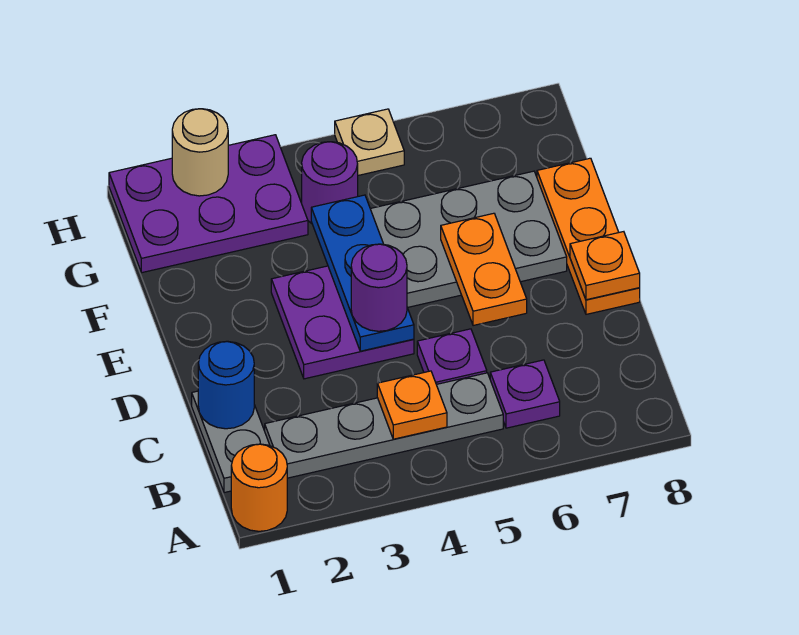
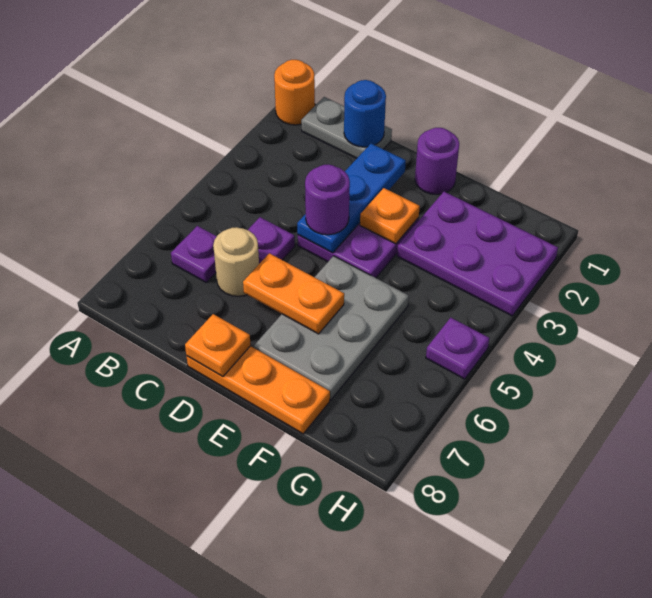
grey plate B2:B5 level 1 -> none
orange plate B4 level 2 -> orange plate E3 level 2
blue plate D4:F4 level 2 -> blue plate D2:D4 level 2
purple plate G1:H3 level 1 -> purple plate F2:H3 level 1
purple round brick G4 level 1 -> purple round brick E1 level 1
tan round brick H2 level 2 -> tan round brick C6 level 1
tan plate H5 level 1 -> purple plate H5 level 1

